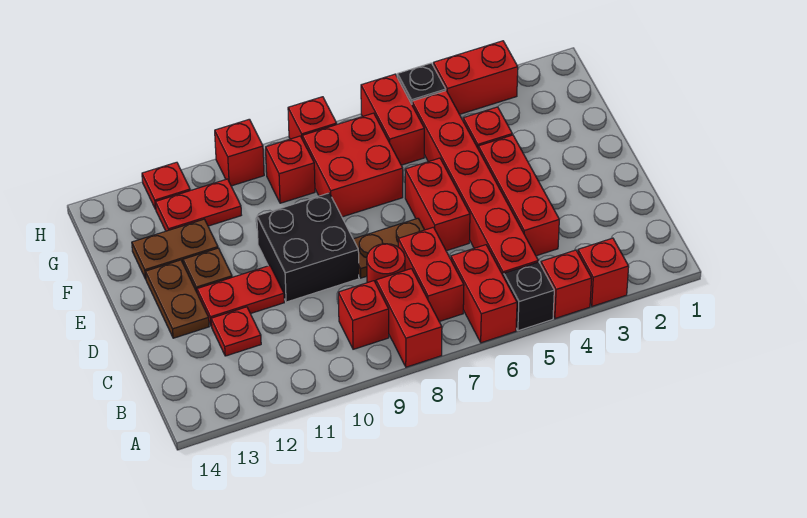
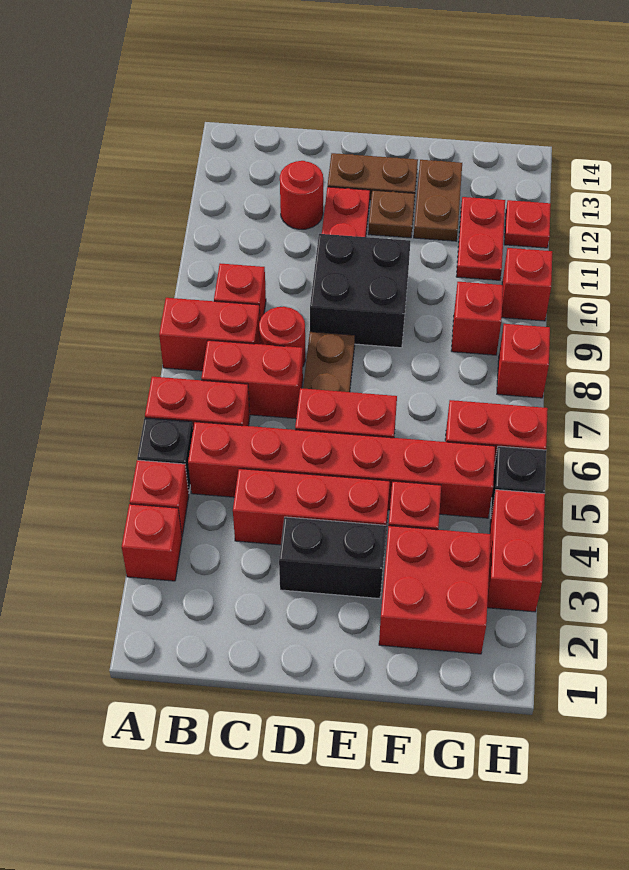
red plate C12 level 1 -> red round brick C12 level 1
none -> black brick D3:E3 level 1
red brick F7:G8 level 1 -> red brick F2:G3 level 1

